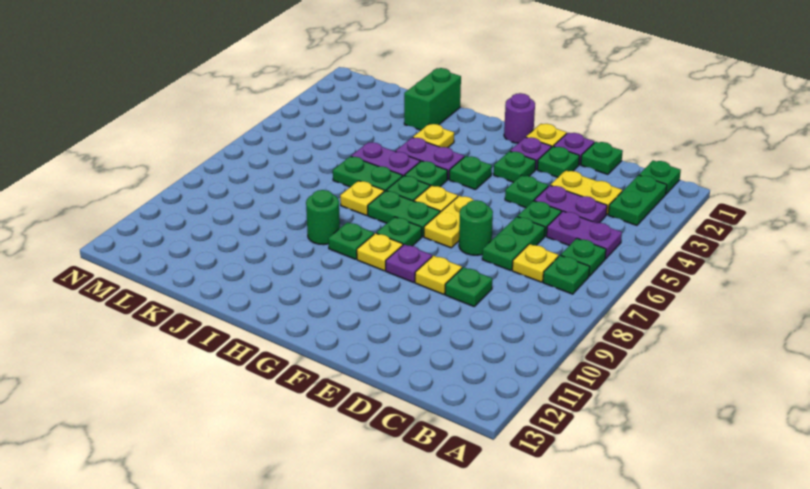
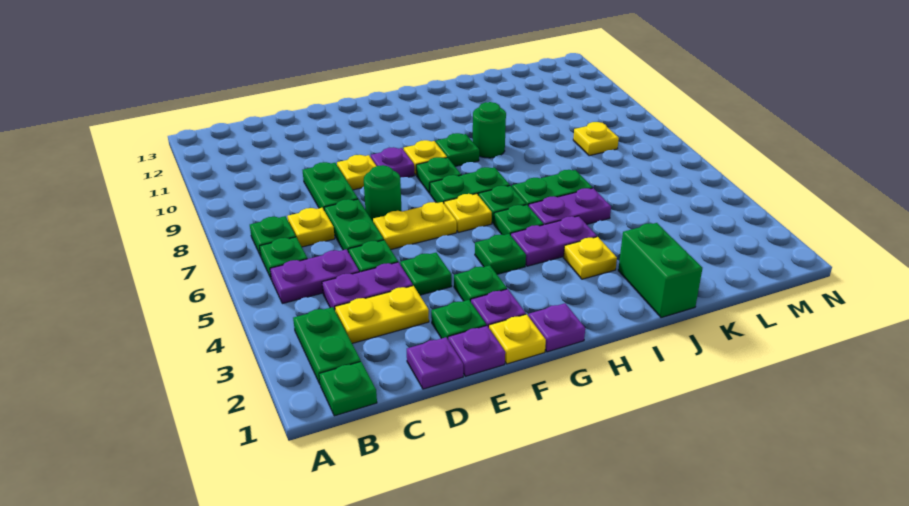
green plate D1 level 1 -> purple plate D1 level 1
green plate D9 level 1 -> green plate D8:D9 level 1
yellow plate F6:F7 level 1 -> yellow plate E6:F6 level 1
purple round brick G1 level 1 -> purple plate G1 level 1
yellow plate I7 level 1 -> yellow plate L8 level 1

